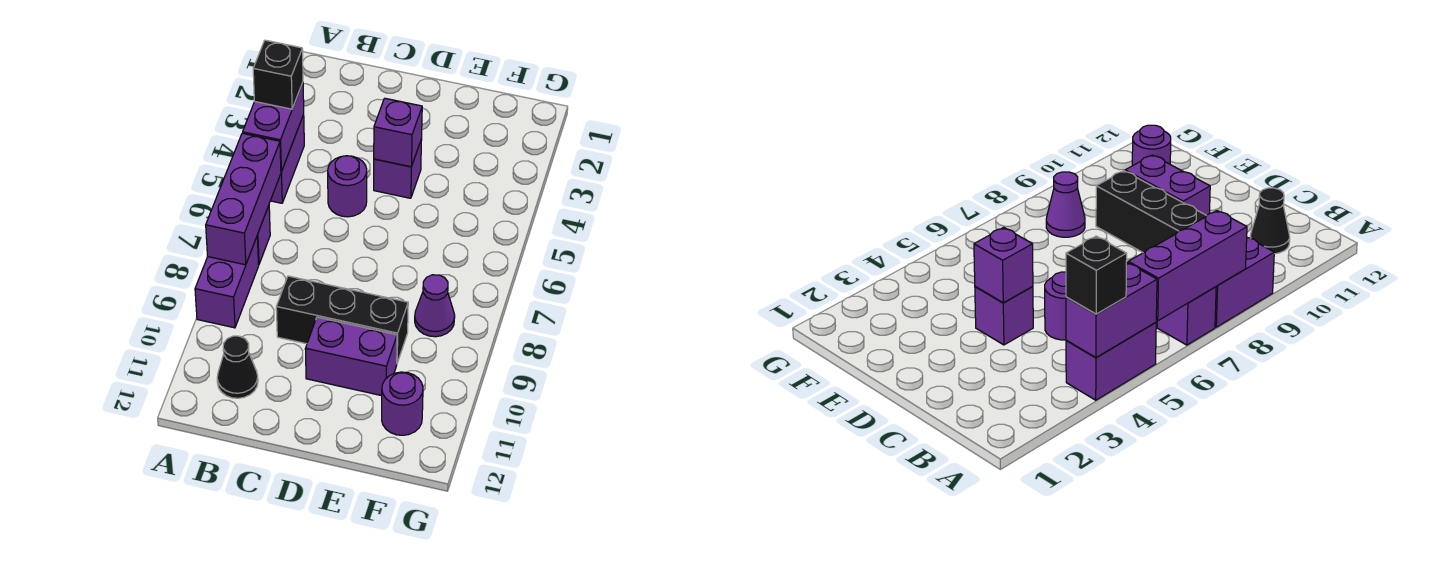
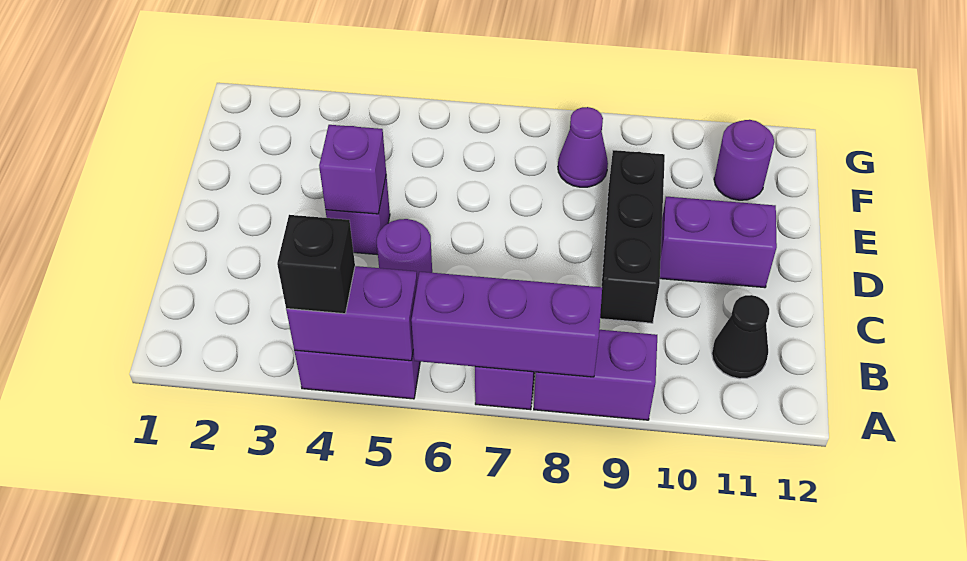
purple brick D10:E10 level 1 -> purple brick D10:D11 level 1

